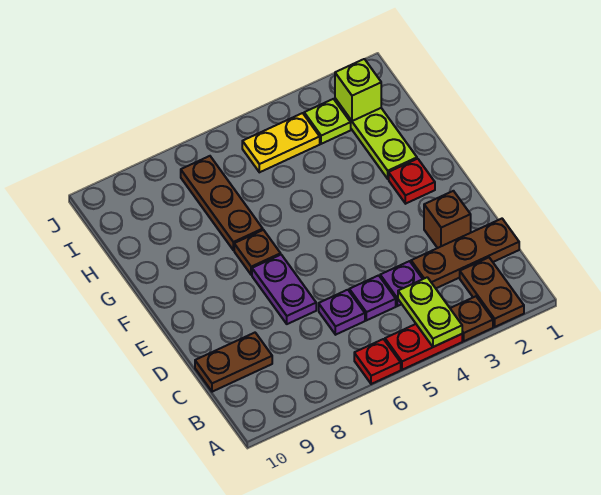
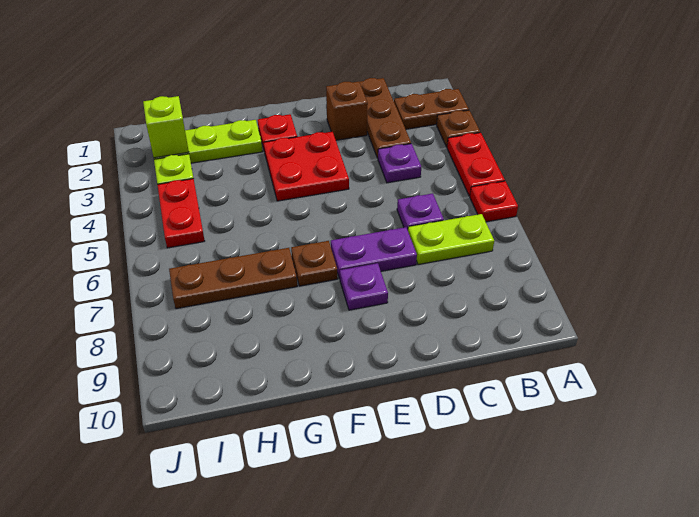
lime plate A4:B4 level 2 -> lime plate B7:C7 level 1
purple plate C5 level 1 -> purple plate E8 level 1
brown plate C9:C10 level 1 -> none
none -> red plate E3:F4 level 1
yellow plate I4:I5 level 1 -> red plate I4:I5 level 1

